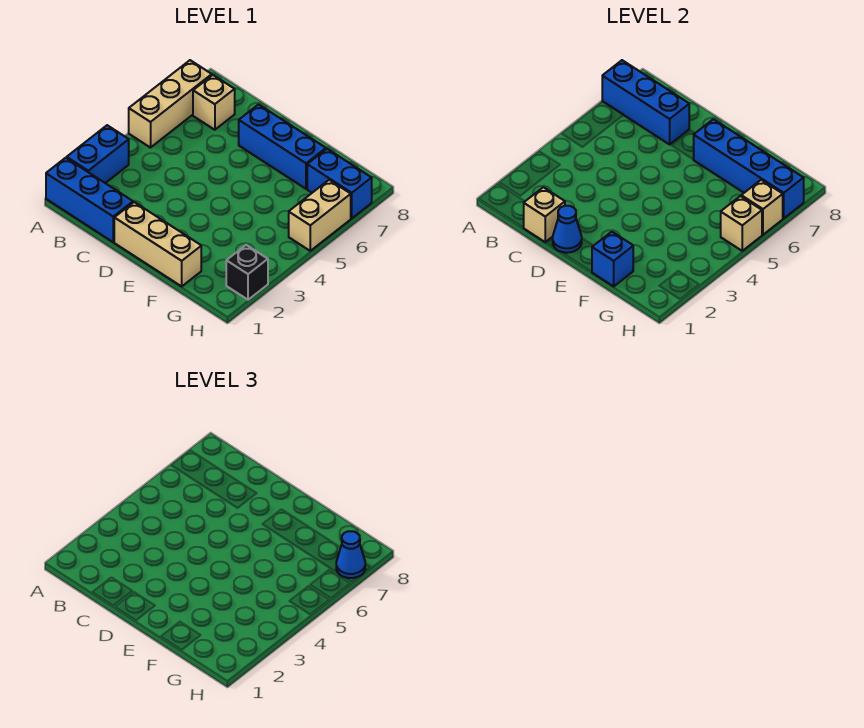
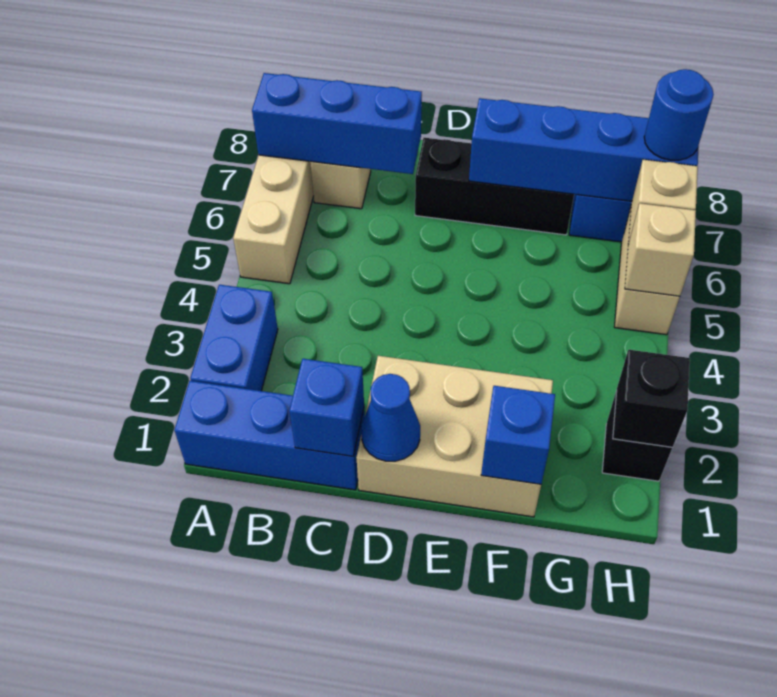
tan brick C1 level 2 -> blue brick C1 level 2
tan brick D1:F1 level 1 -> tan brick D1:F2 level 1
blue brick D7:F7 level 1 -> black brick D7:F7 level 1
none -> black brick H2 level 2
blue cone H7 level 3 -> blue round brick H7 level 3

